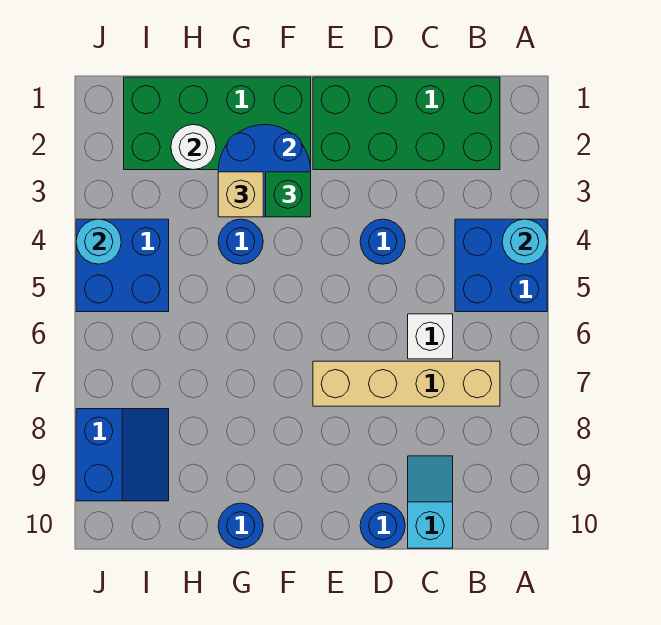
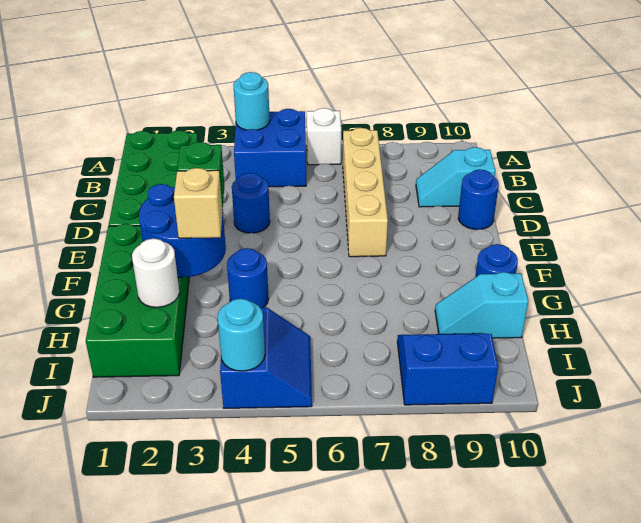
white brick C6 level 1 -> white brick A6 level 1
none -> cyan slope H9:H10 level 1 top 10
blue brick I4:J5 level 1 -> blue slope I4:J5 level 1 top 4

